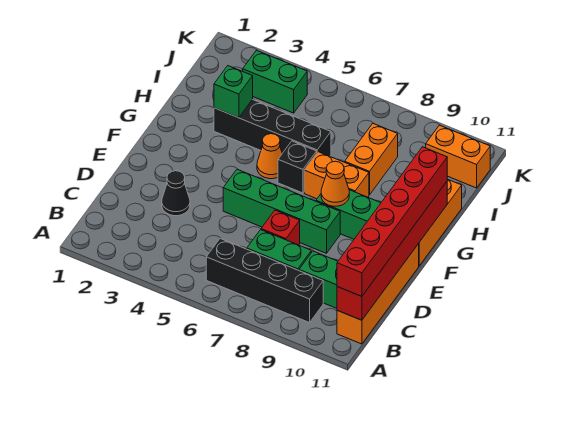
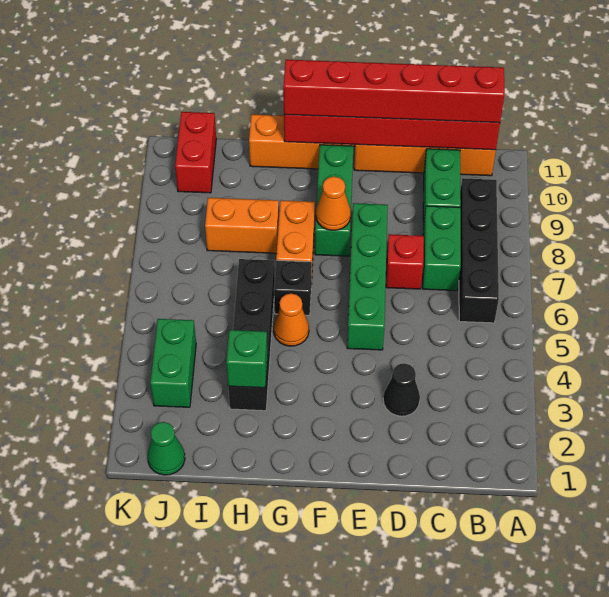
none -> green cone J1 level 1
orange brick J10:J11 level 1 -> red brick J10:J11 level 1

